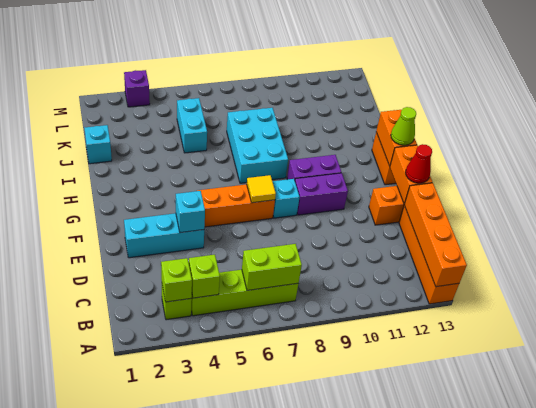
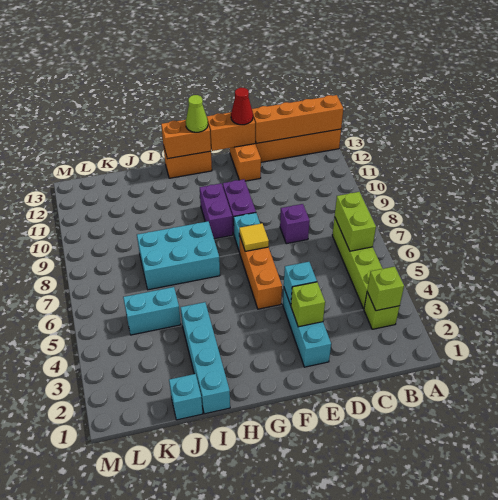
lime brick B4 level 2 -> lime brick E3 level 2
none -> cyan brick I1:I4 level 1
purple brick M3 level 1 -> purple brick D8 level 1

